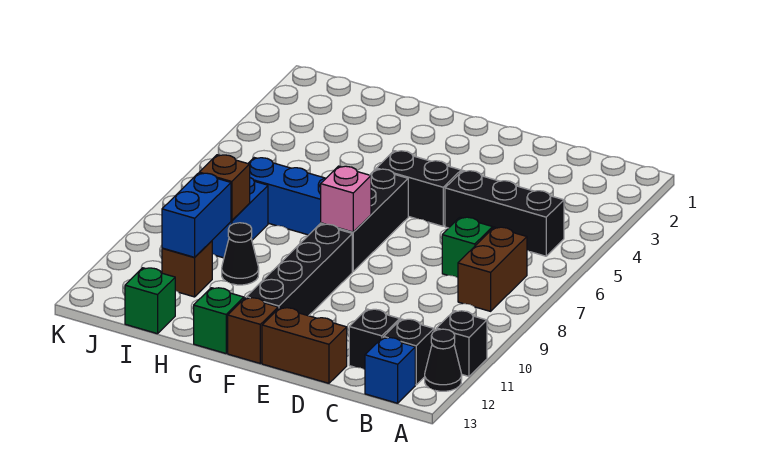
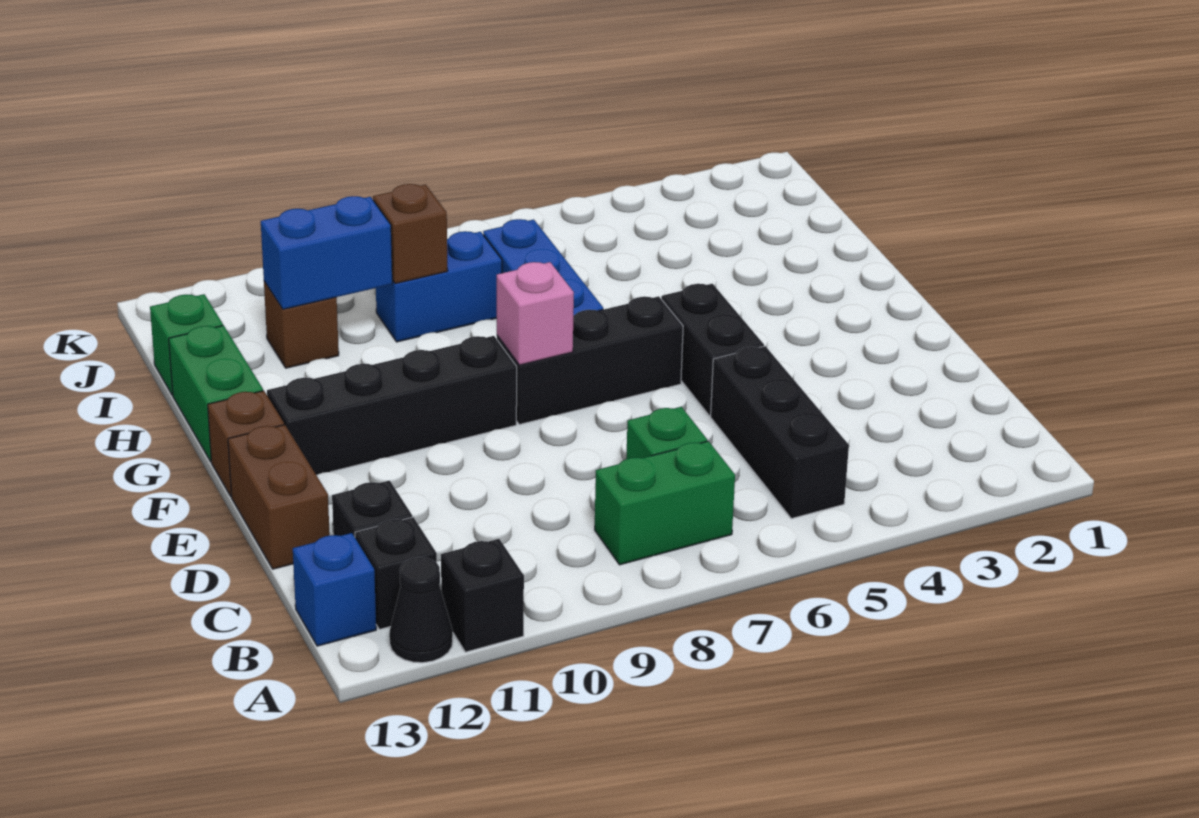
brown brick B7:B8 level 1 -> green brick B7:B8 level 1
green brick G13 level 1 -> green brick G13:H13 level 1
black cone H10 level 1 -> none

